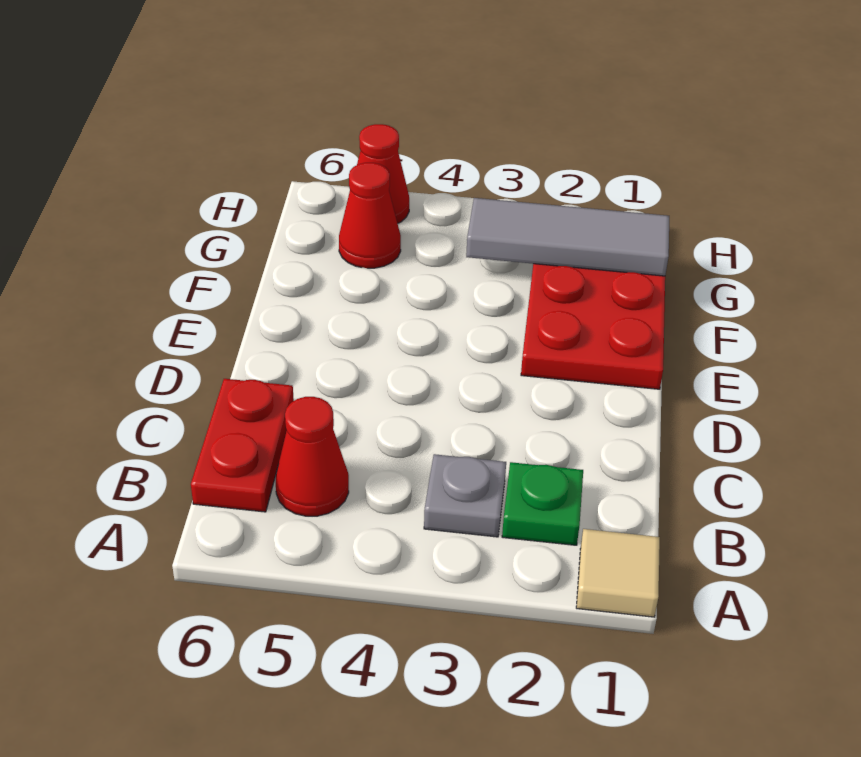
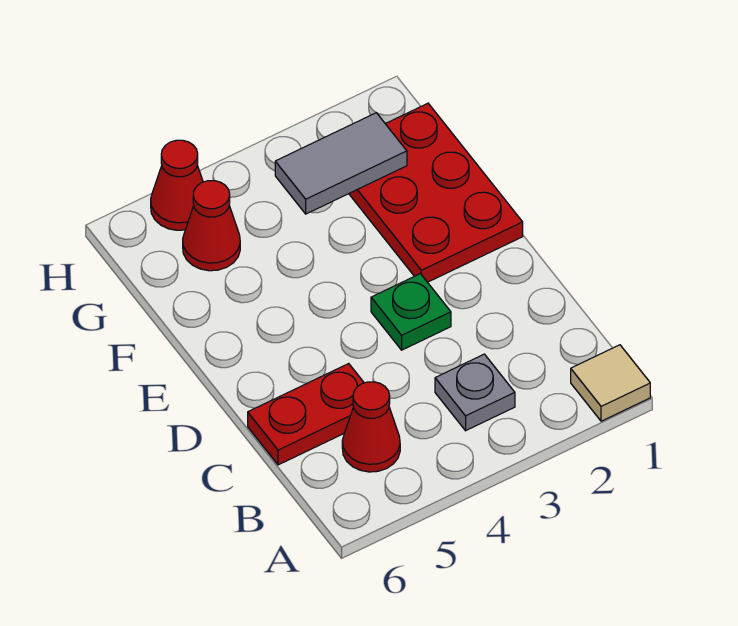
green plate B2 level 1 -> green plate D3 level 1
red plate B6:C6 level 1 -> red plate C5:C6 level 1
grey tile G1:G3 level 2 -> grey tile G2:G3 level 2

